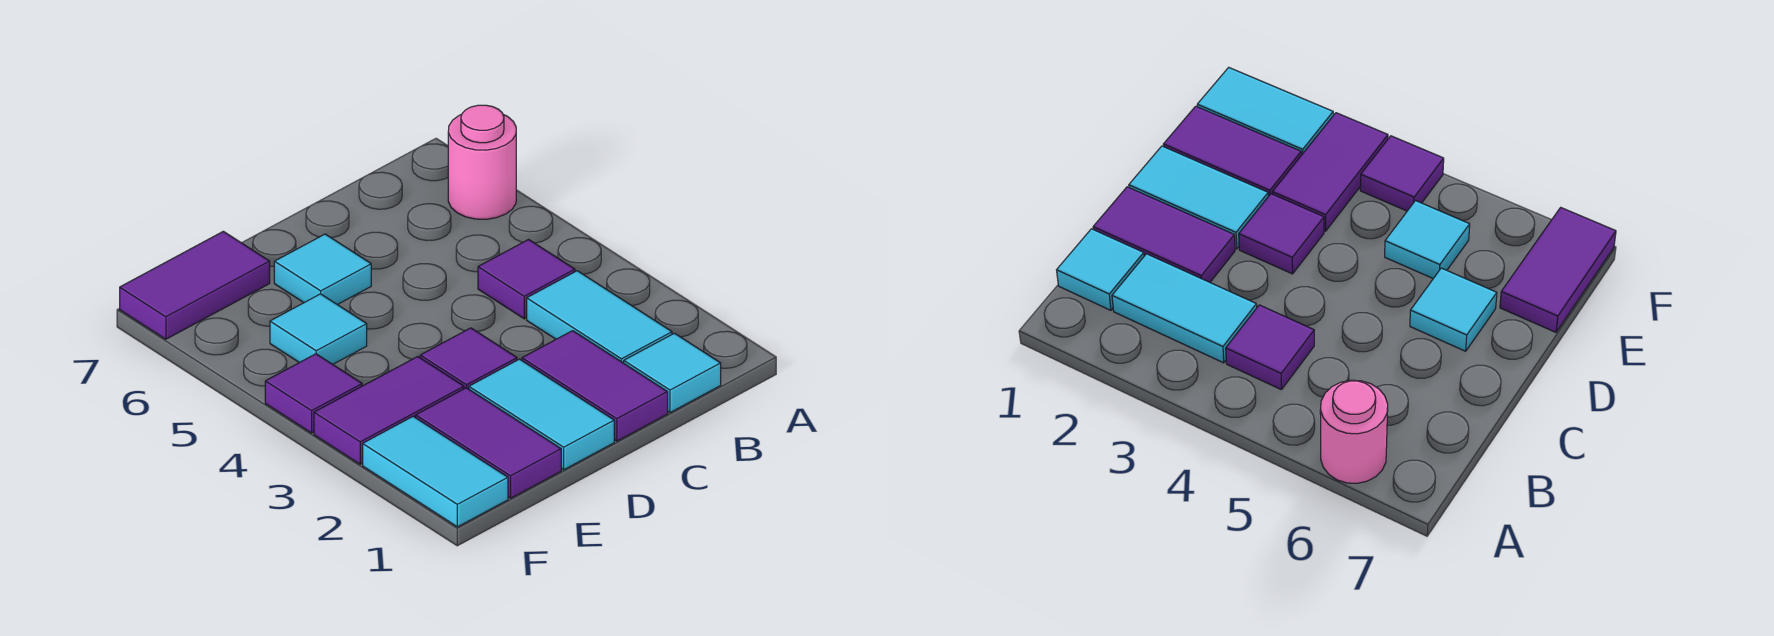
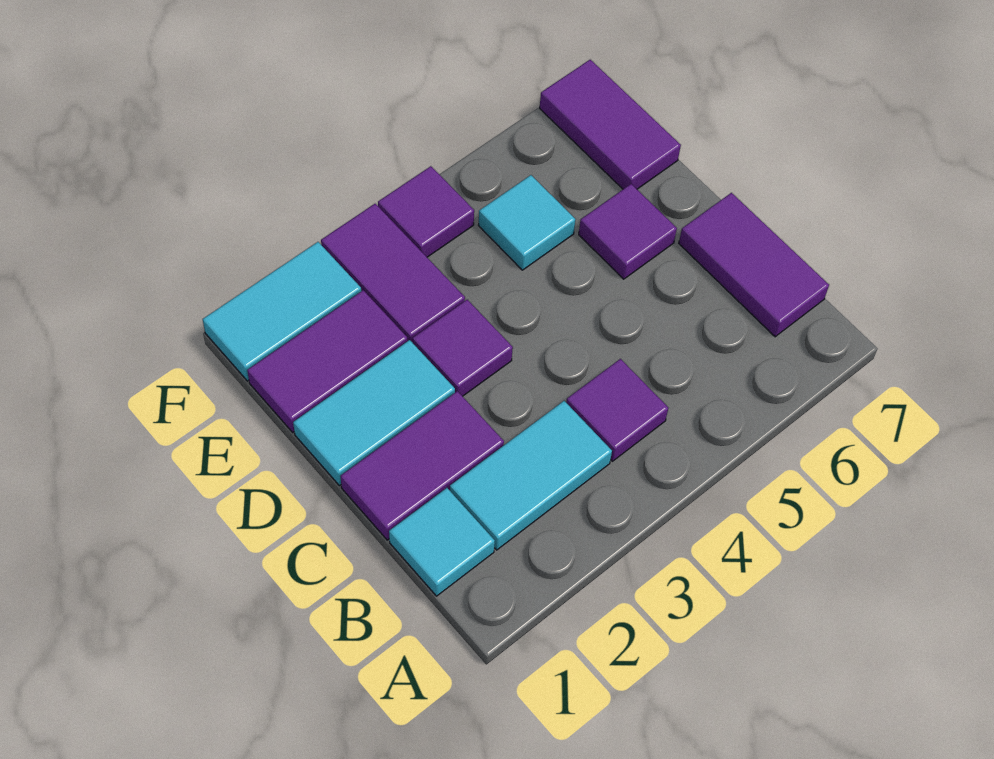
pink round brick A6 level 1 -> none
none -> purple tile B7:C7 level 1
cyan tile D6 level 1 -> purple tile D6 level 1

